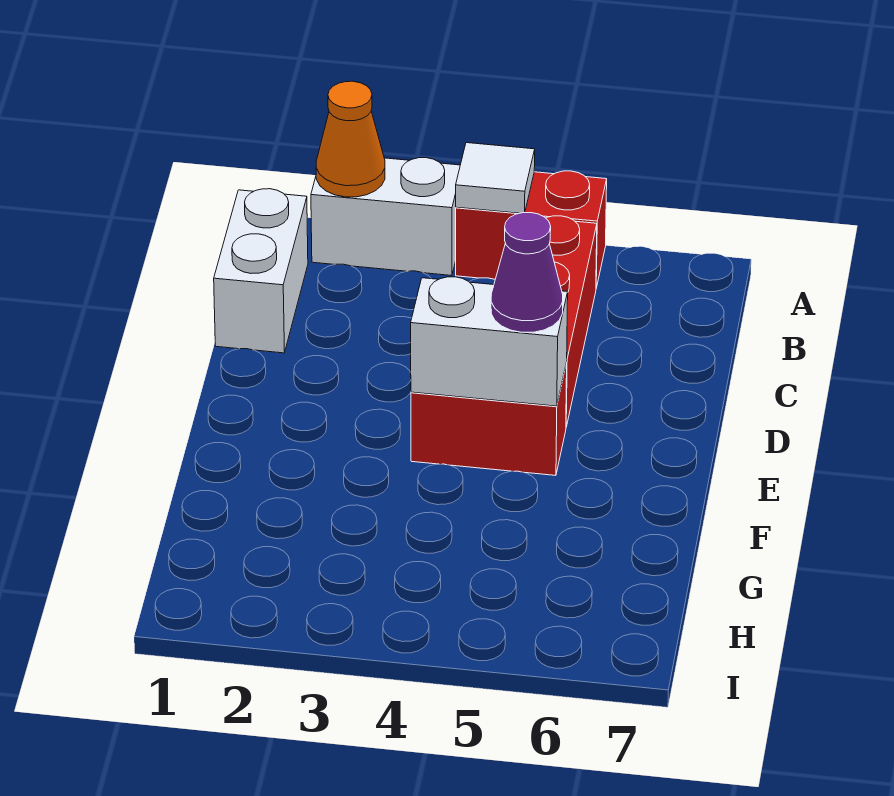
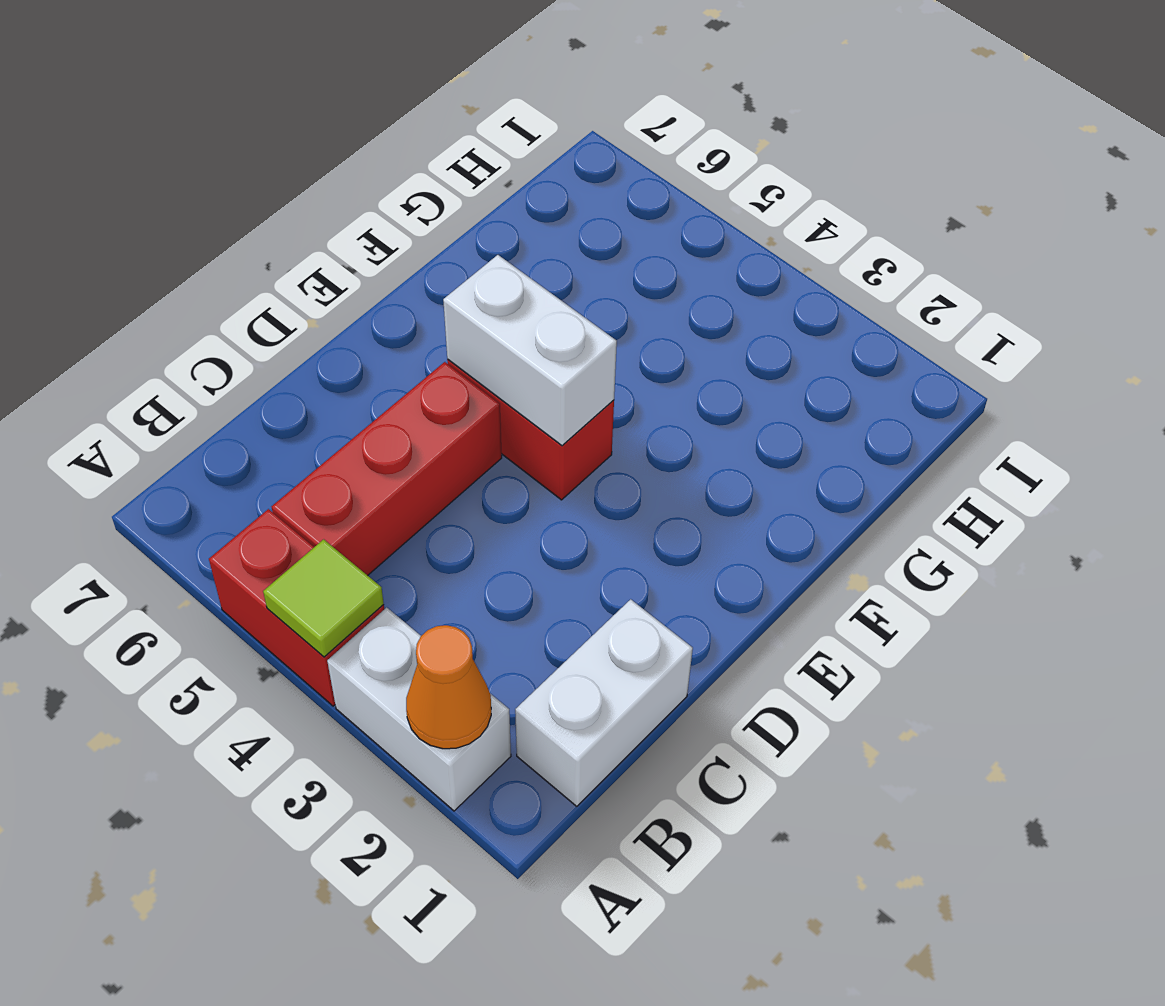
white tile A4 level 2 -> lime tile A4 level 2
purple cone E5 level 3 -> none

